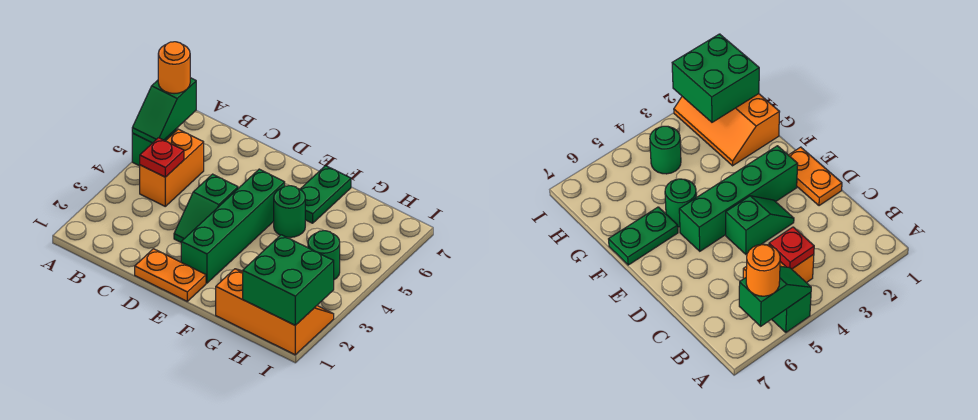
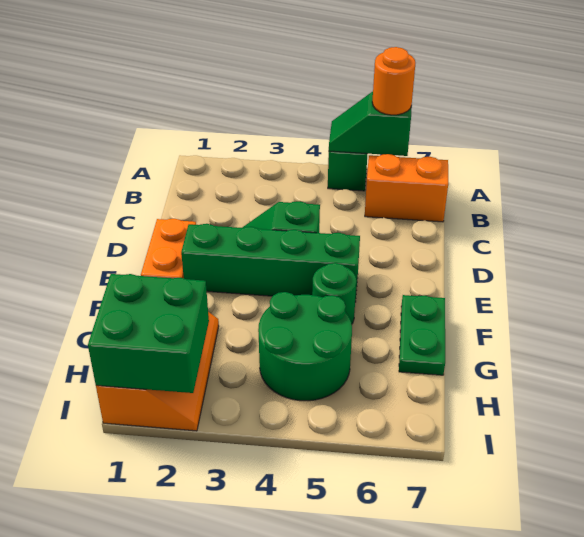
orange brick B4:B5 level 1 -> orange brick B6:B7 level 1
red plate B4 level 2 -> none
green plate F6:F7 level 1 -> green plate F7:G7 level 1
green round brick H4 level 1 -> green round brick G4:H5 level 1

